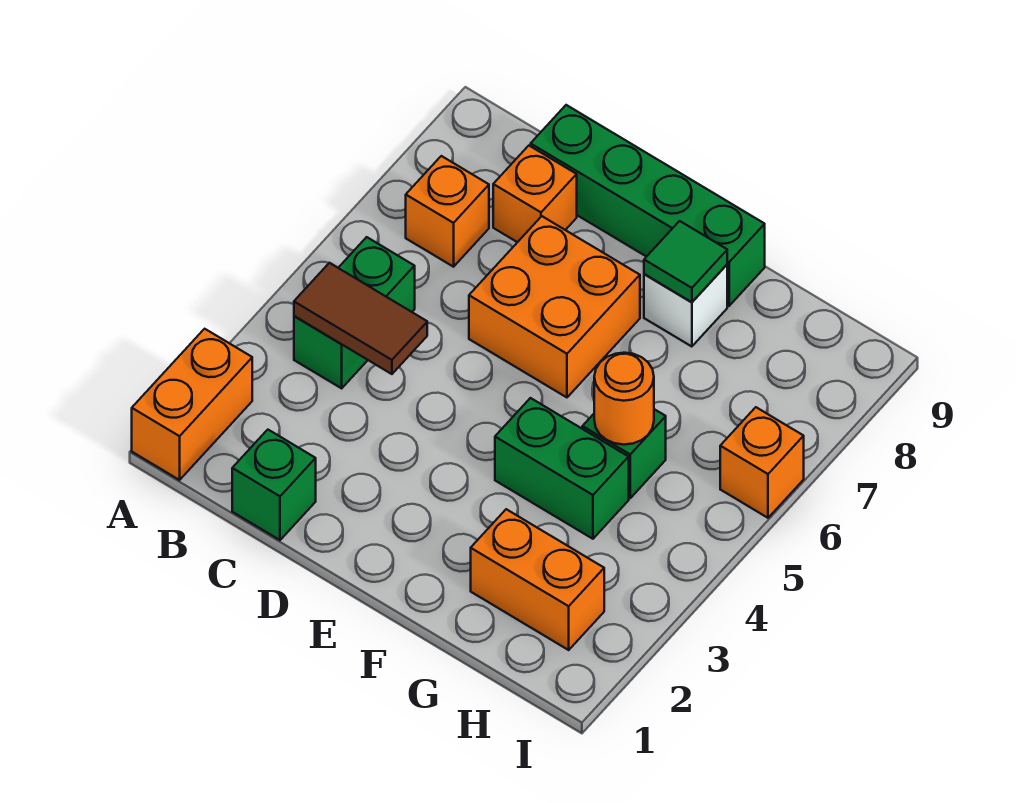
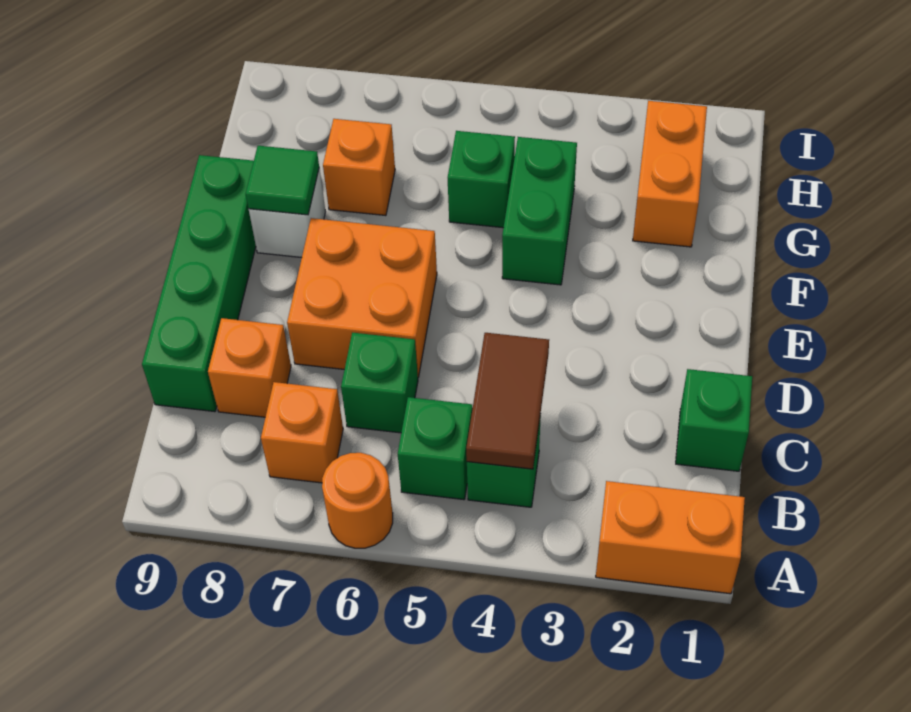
none -> green brick C6 level 1
orange round brick G5 level 2 -> orange round brick A6 level 1
orange brick I6 level 1 -> orange brick G7 level 1

